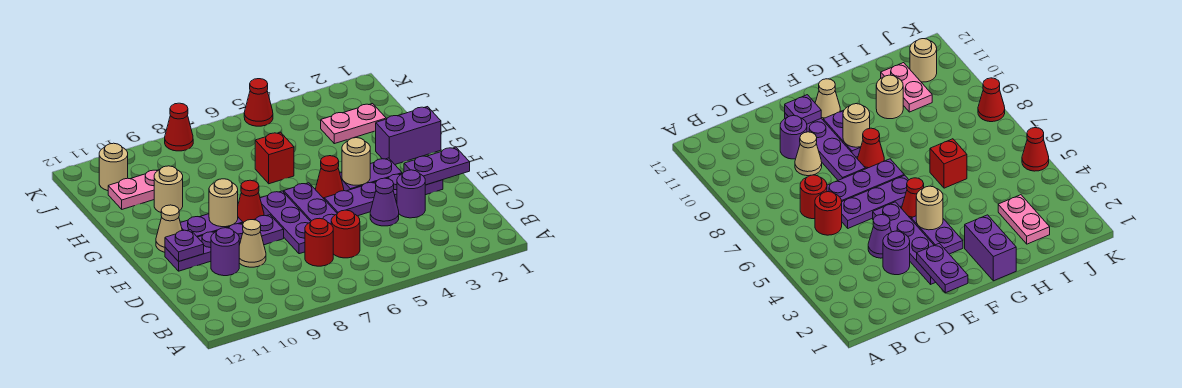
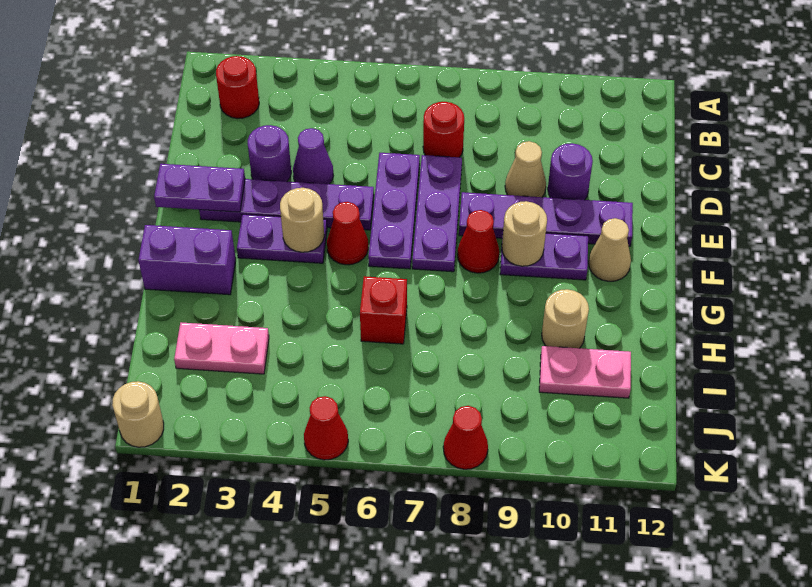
red round brick C6 level 1 -> red round brick B2 level 1
purple plate E11 level 2 -> none
tan round brick J11 level 1 -> tan round brick K1 level 1

